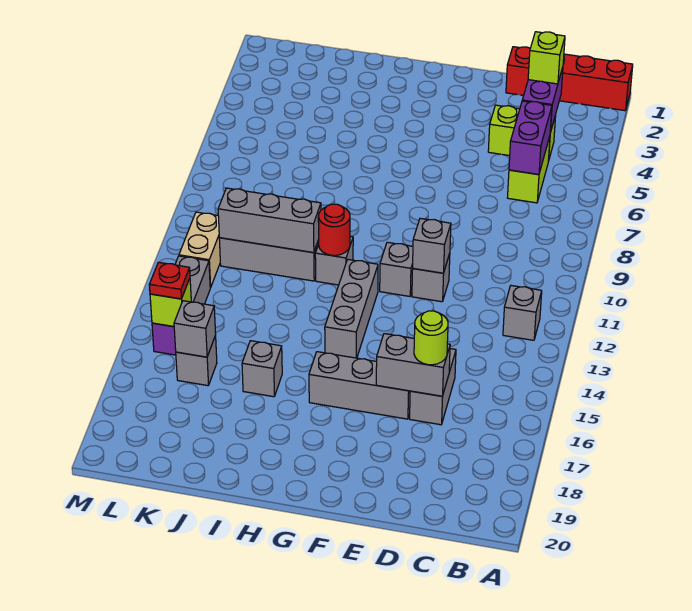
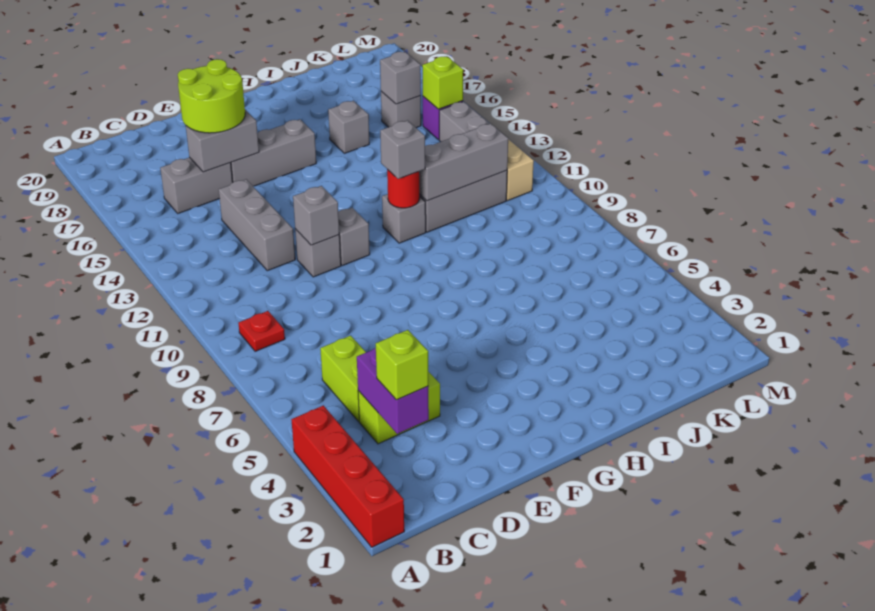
red brick A1:D1 level 1 -> red brick A1:A4 level 1
grey brick B12 level 1 -> grey brick H11 level 3
purple brick C5:C6 level 2 -> none
grey brick D15:D16 level 1 -> grey brick C16:D16 level 1
lime round brick D16 level 3 -> lime round brick D16:E17 level 3
grey brick G12:G14 level 1 -> grey brick D12:D14 level 1
red plate L15 level 3 -> red plate B9 level 1

